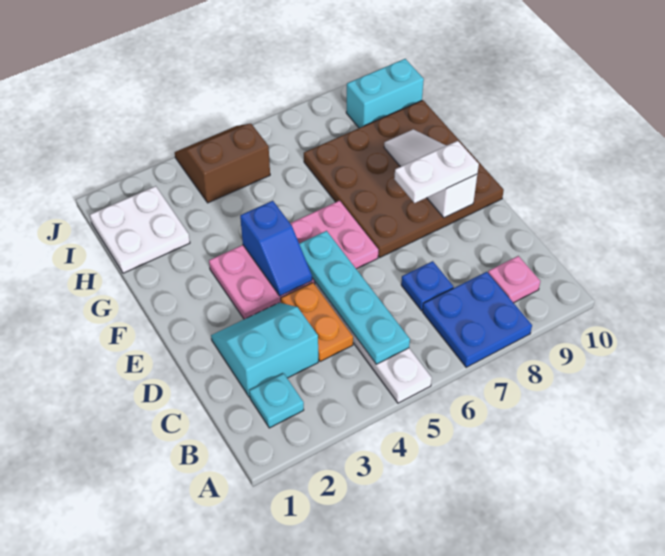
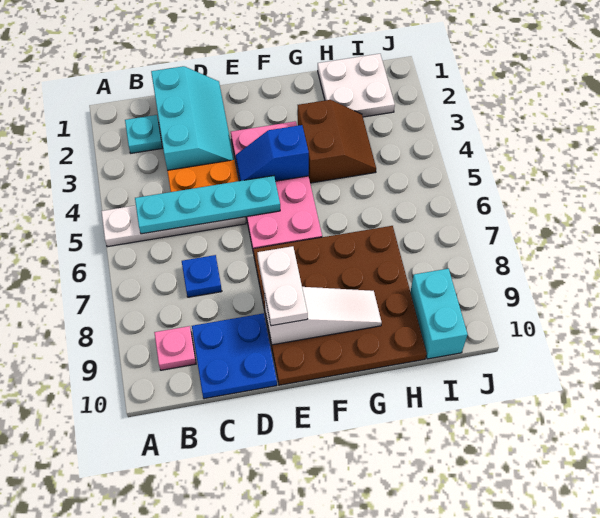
blue plate A7:B8 level 1 -> blue plate C9:D10 level 1
cyan slope C2:D3 level 1 top C -> cyan slope C1:D3 level 1 top C
brown slope I4:J5 level 1 top I -> brown slope G3:H4 level 1 top G

